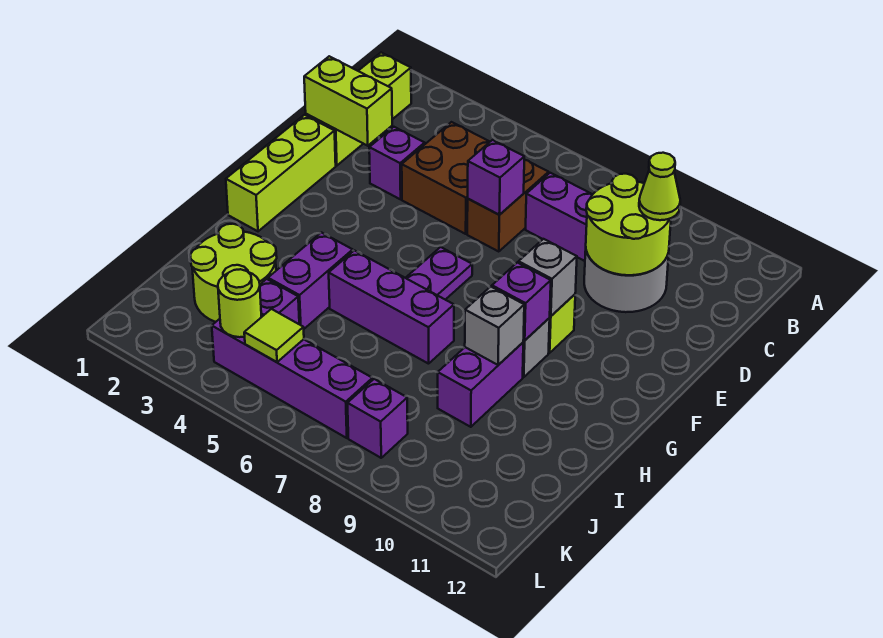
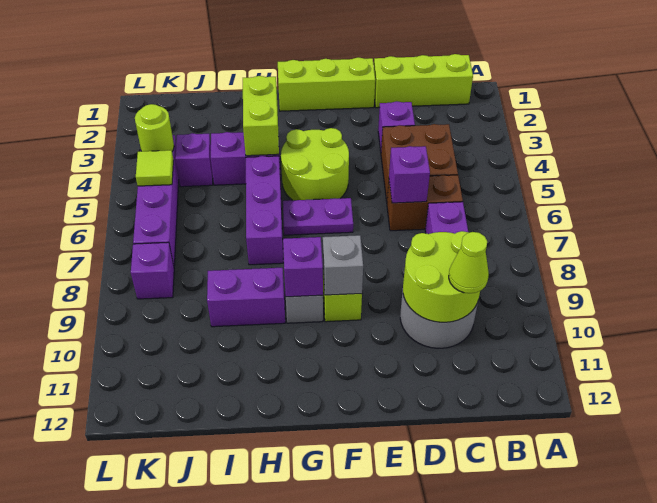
lime brick D1:D2 level 2 -> lime brick H3:H4 level 2
grey brick H9 level 2 -> none
lime round brick I2:J3 level 1 -> lime round brick F4:G5 level 1

